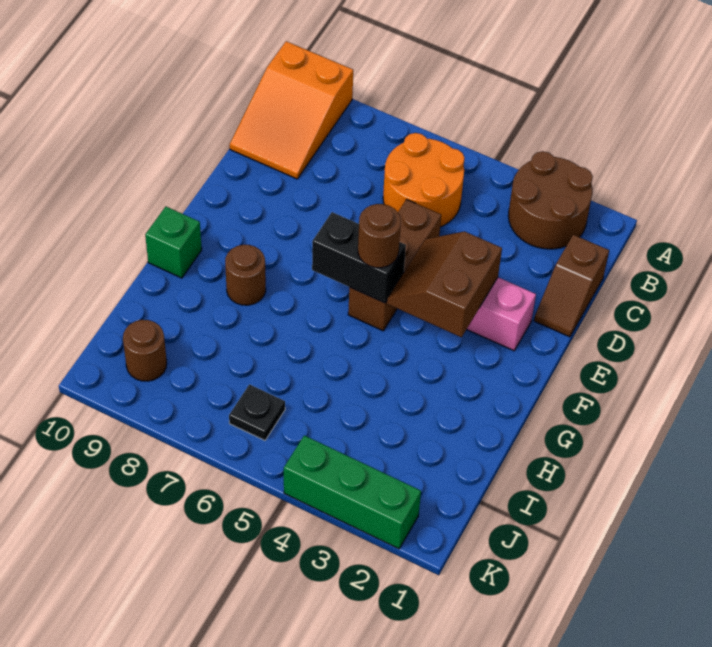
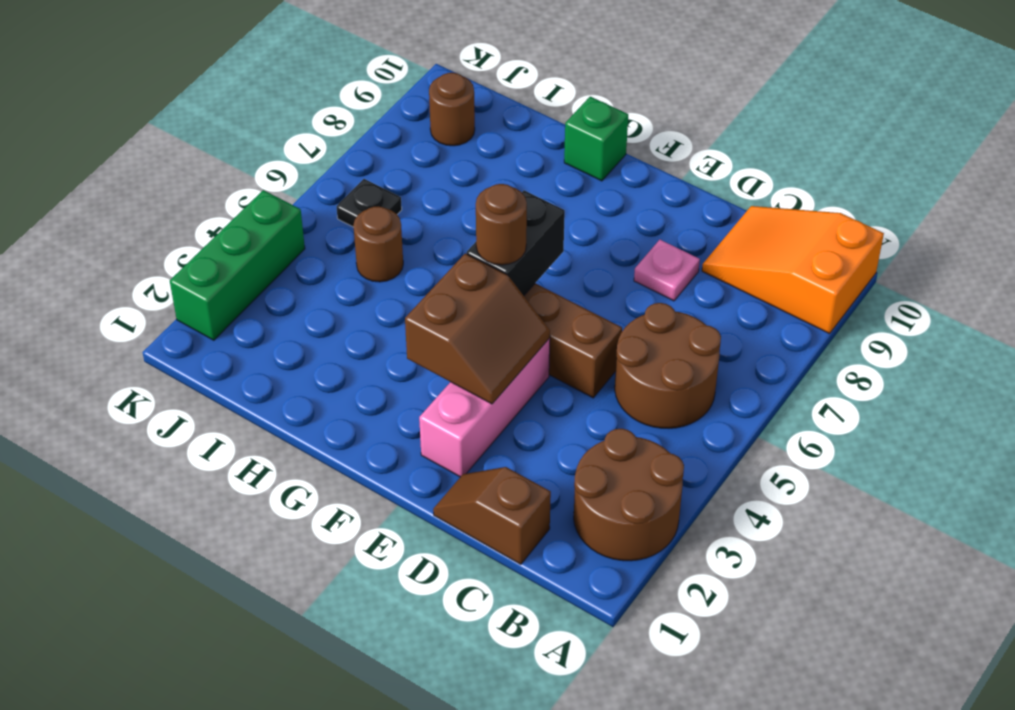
orange round brick B5:C6 level 1 -> brown round brick B5:C6 level 1
none -> pink plate D8 level 1
brown slope E3:F4 level 2 top 3 -> brown slope E3:F4 level 2 top F
brown round brick G8 level 1 -> brown round brick I5 level 1

